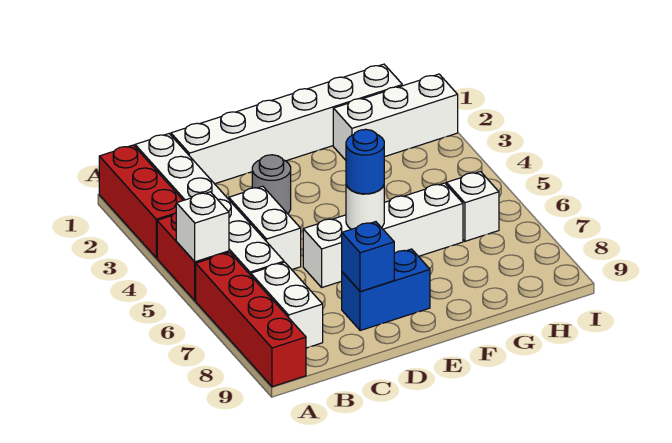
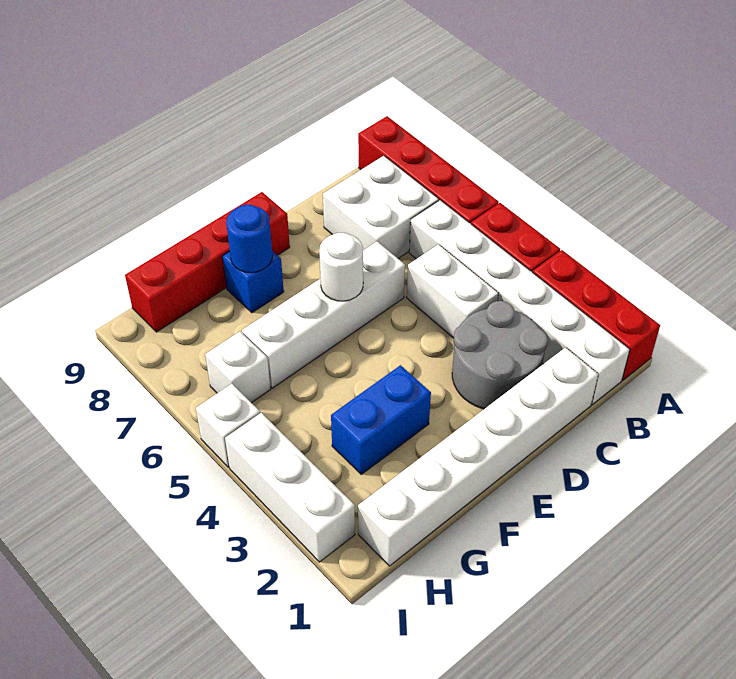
white brick A5 level 2 -> white brick I5 level 1
white brick B7:B8 level 1 -> white brick B7:C8 level 1
grey round brick D3 level 1 -> grey round brick C2:D3 level 1
blue brick D8:E8 level 1 -> blue brick F3:G3 level 1
blue brick D8 level 2 -> blue brick F8 level 1
blue round brick E6 level 3 -> blue round brick F8 level 2
none -> red brick E9:H9 level 1
white brick G2:I2 level 1 -> white brick I2:I4 level 1

